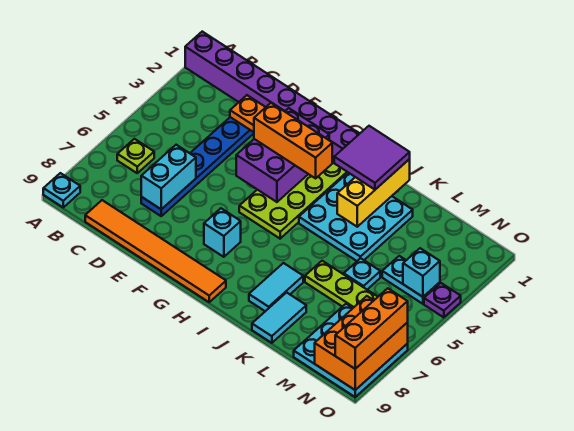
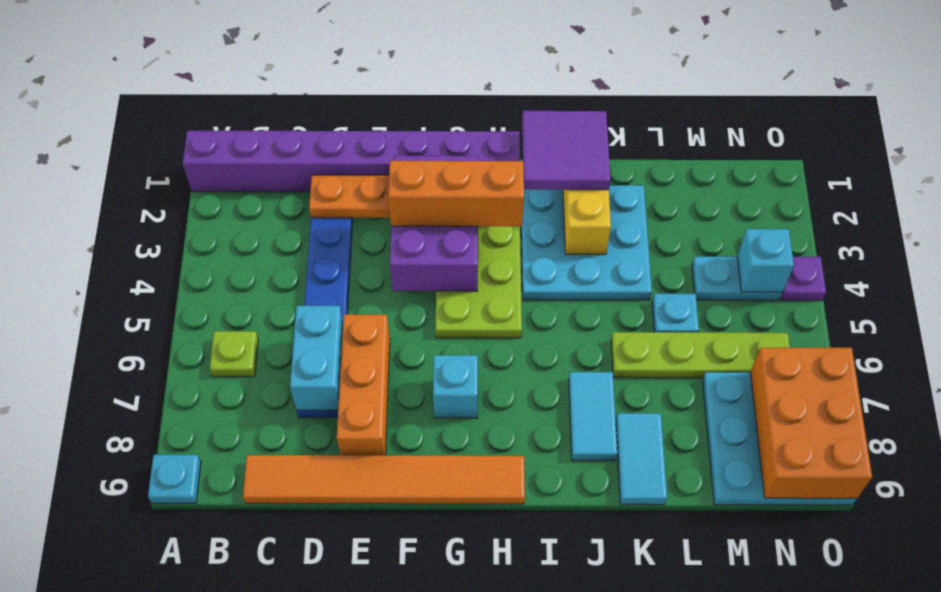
orange brick O7:O9 level 3 -> orange brick E6:E8 level 1

